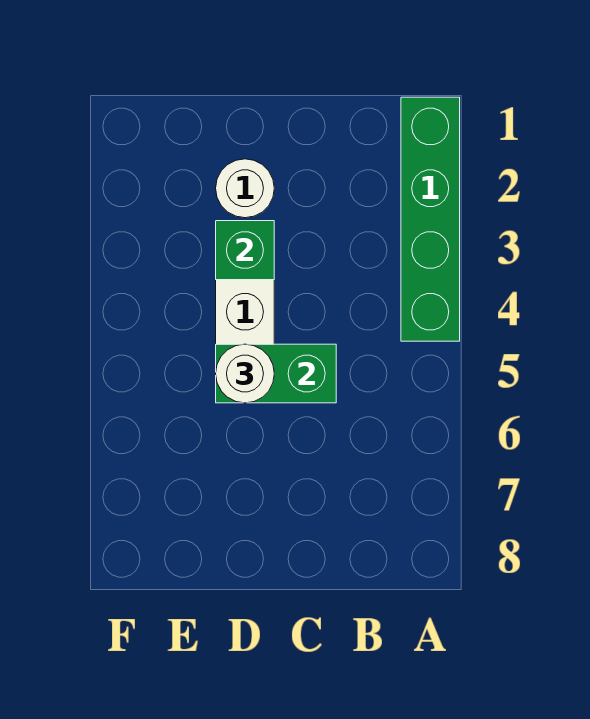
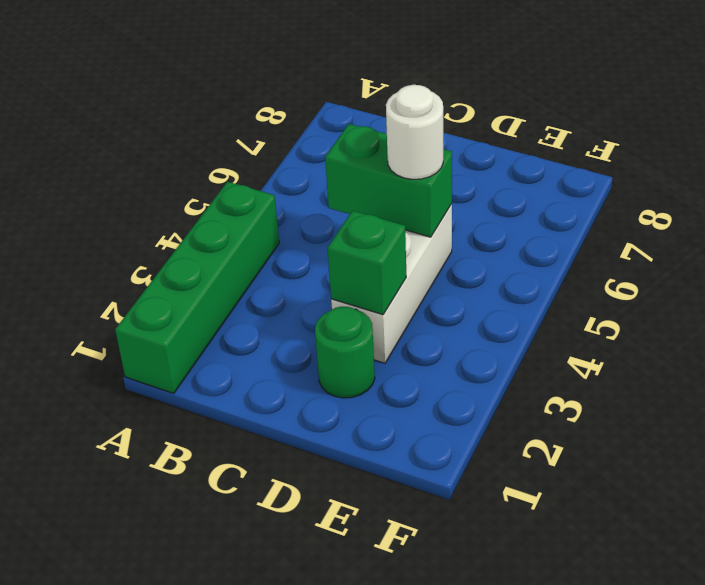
white round brick D2 level 1 -> green round brick D2 level 1

